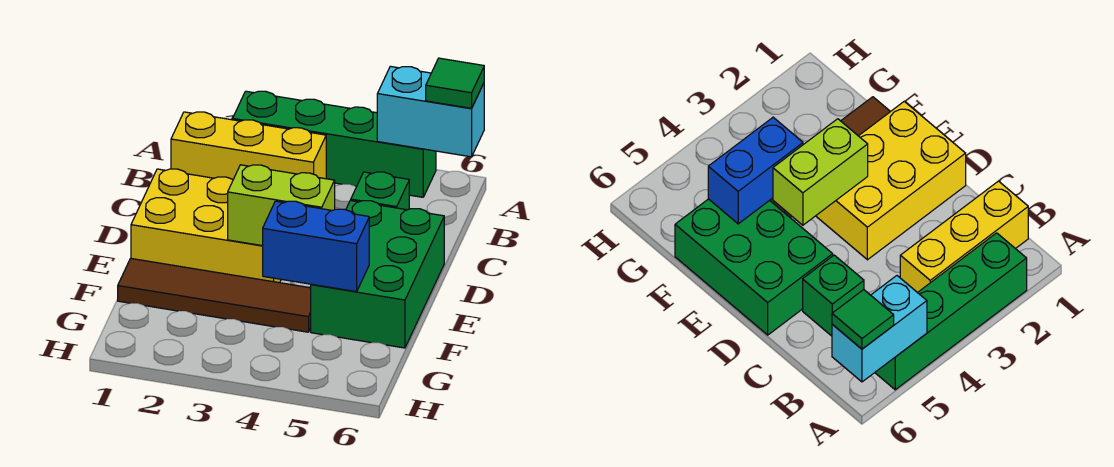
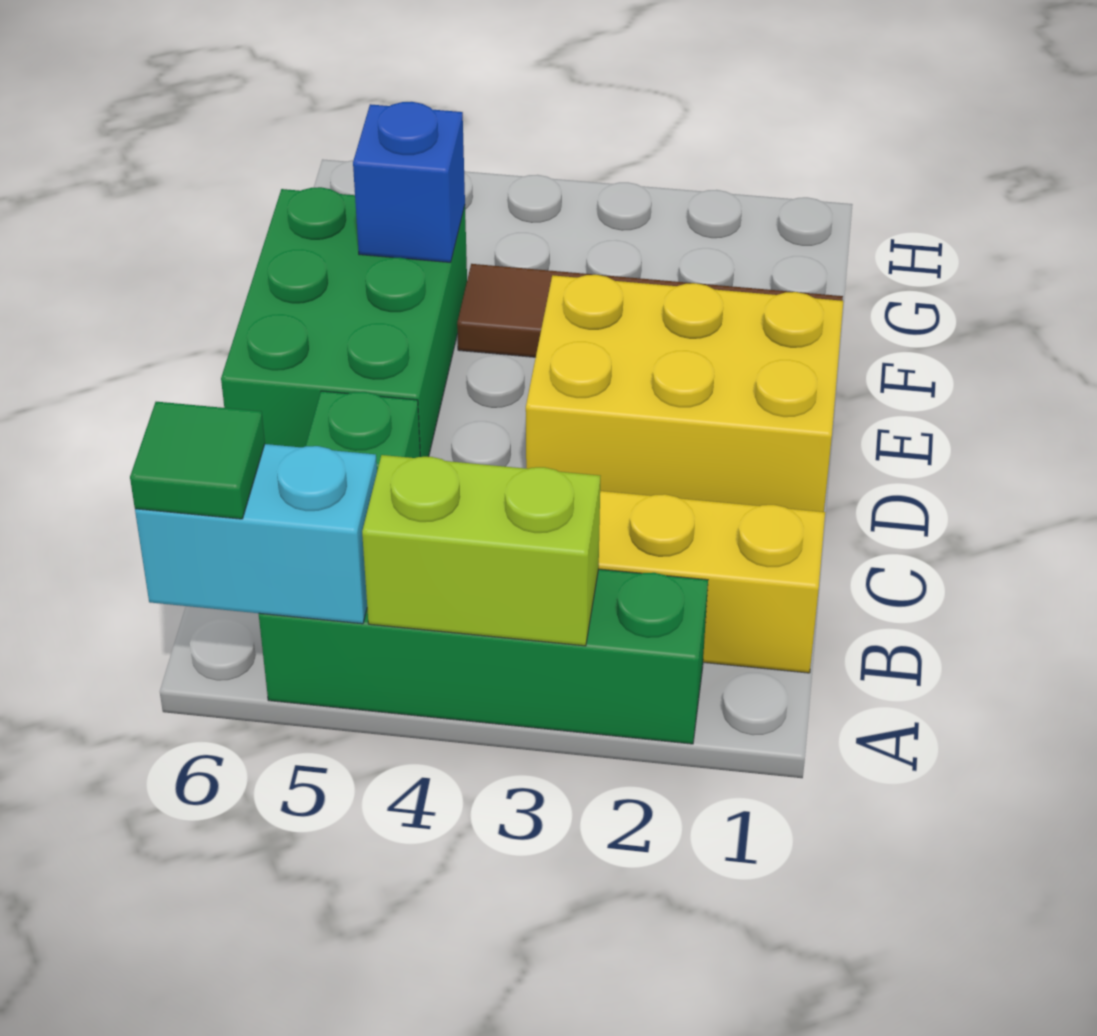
lime brick E3:E4 level 2 -> lime brick A3:A4 level 2
blue brick F4:F5 level 2 -> blue brick F5 level 2

